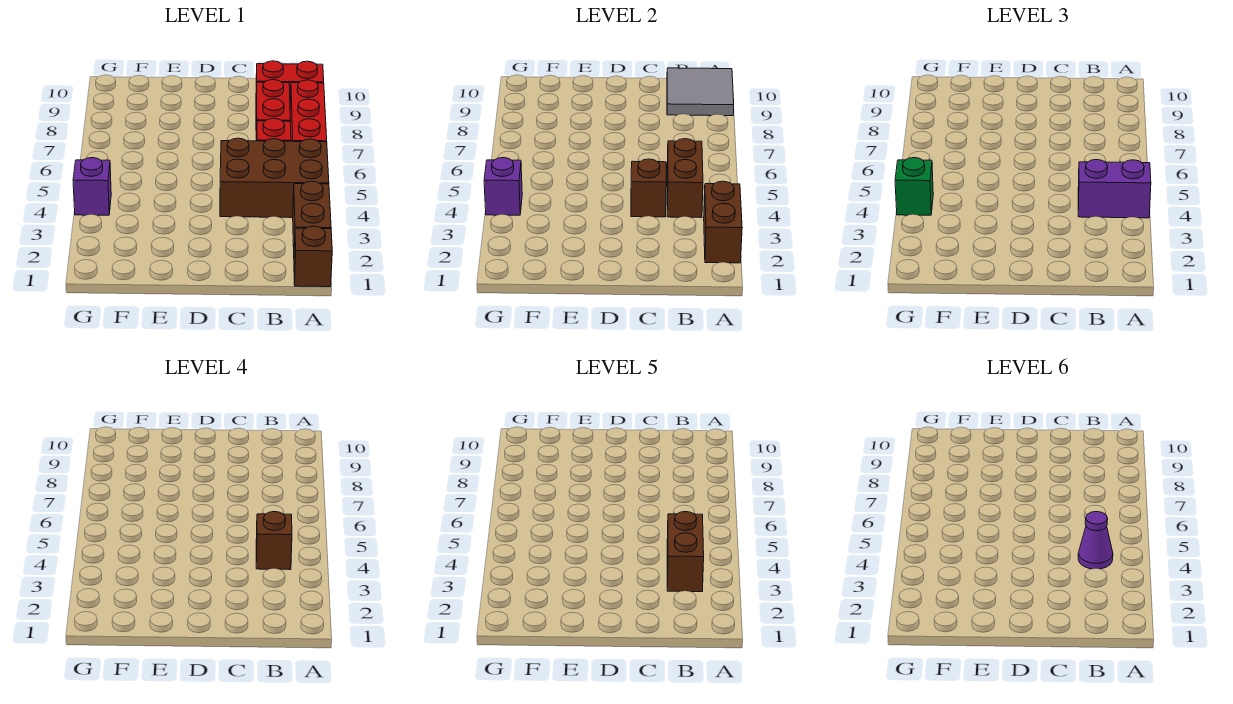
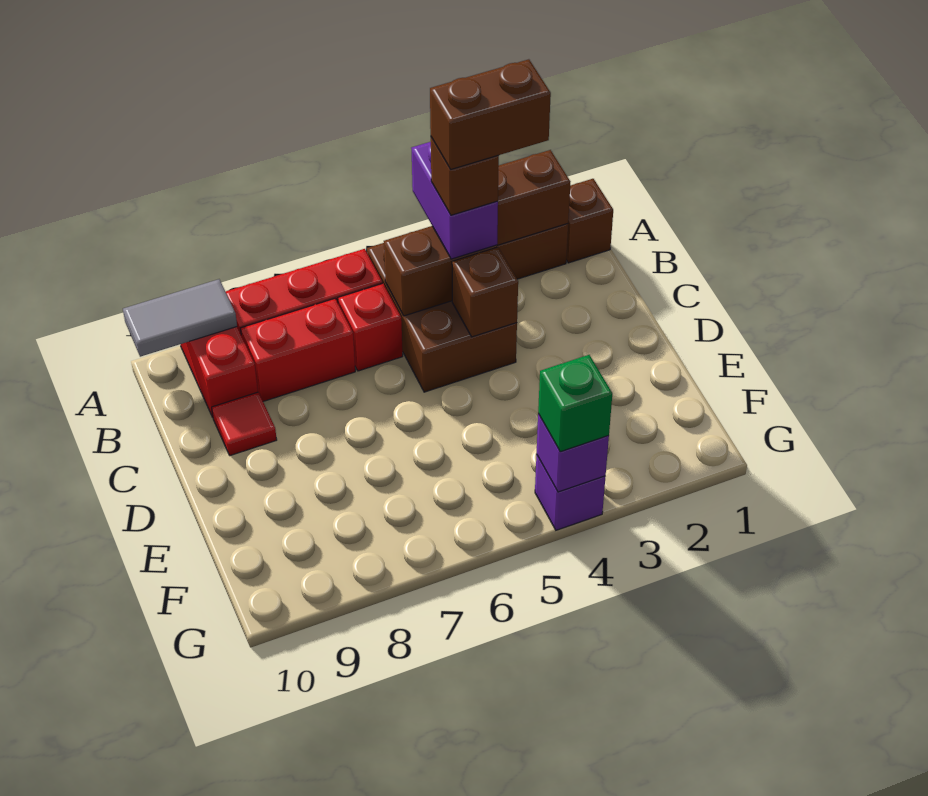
grey tile A9:B10 level 2 -> grey tile A9:A10 level 2
purple cone B4 level 6 -> none
none -> red tile C9 level 1

